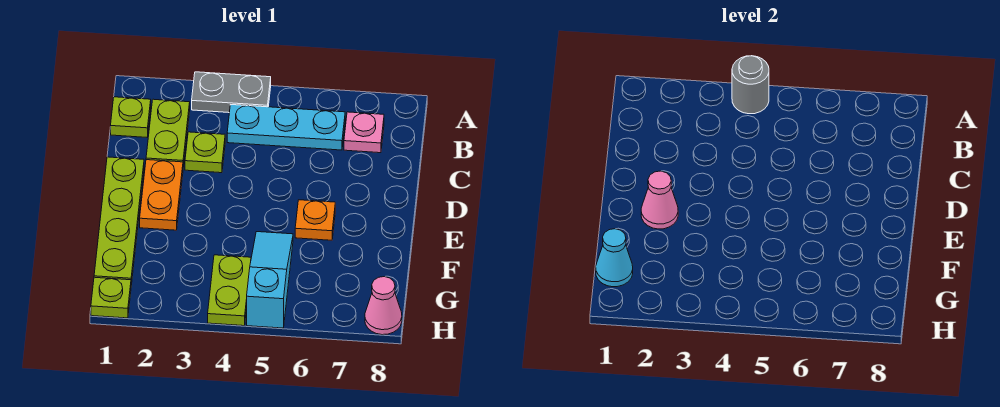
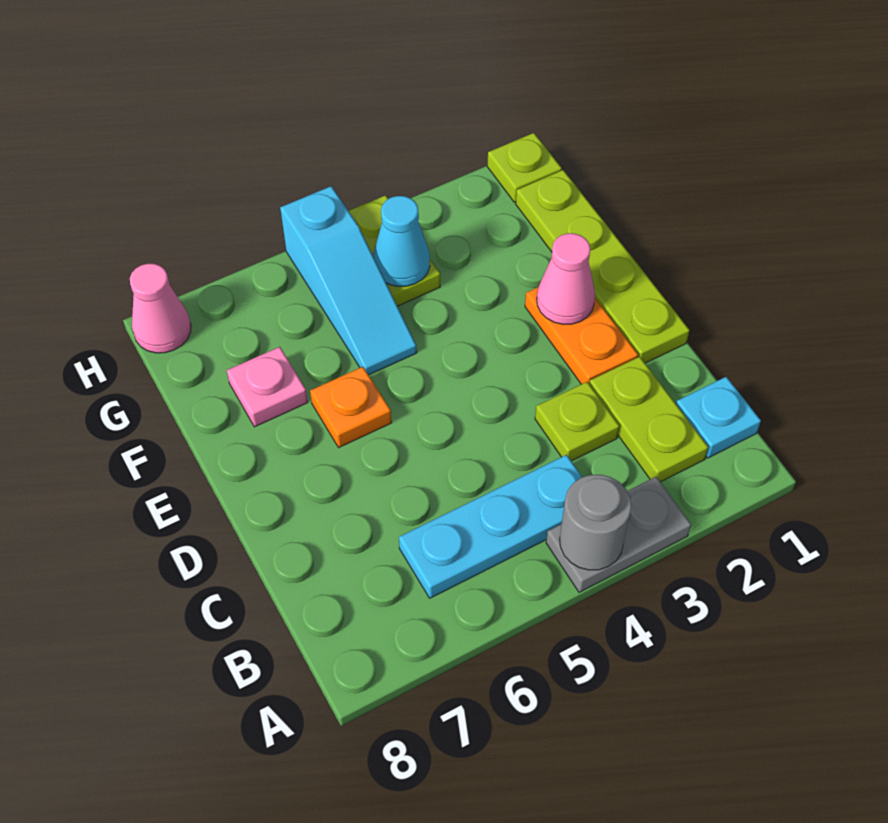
lime plate B1 level 1 -> cyan plate B1 level 1
pink plate B7 level 1 -> pink plate F7 level 1
cyan cone G1 level 2 -> cyan cone G4 level 2

